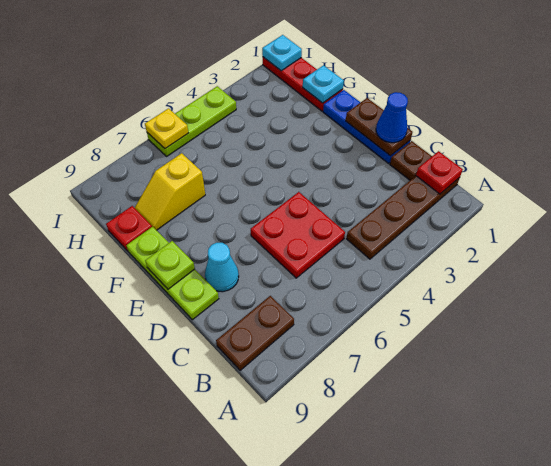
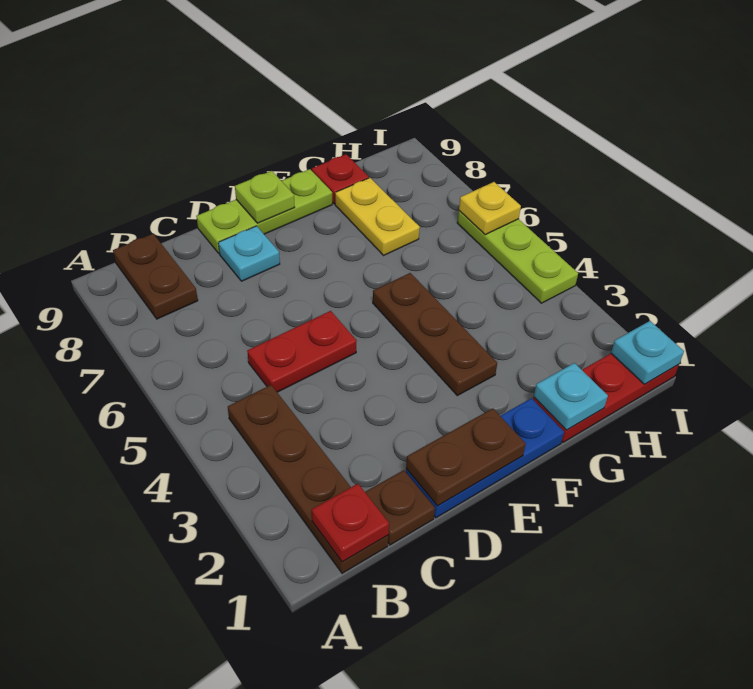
red plate C5:D6 level 1 -> red plate C5:D5 level 1
blue cone D1 level 3 -> none
cyan cone D8 level 1 -> cyan plate D8 level 1
none -> brown plate F3:F5 level 1
yellow slope G7:G8 level 1 top 7 -> yellow plate G7:G8 level 1

